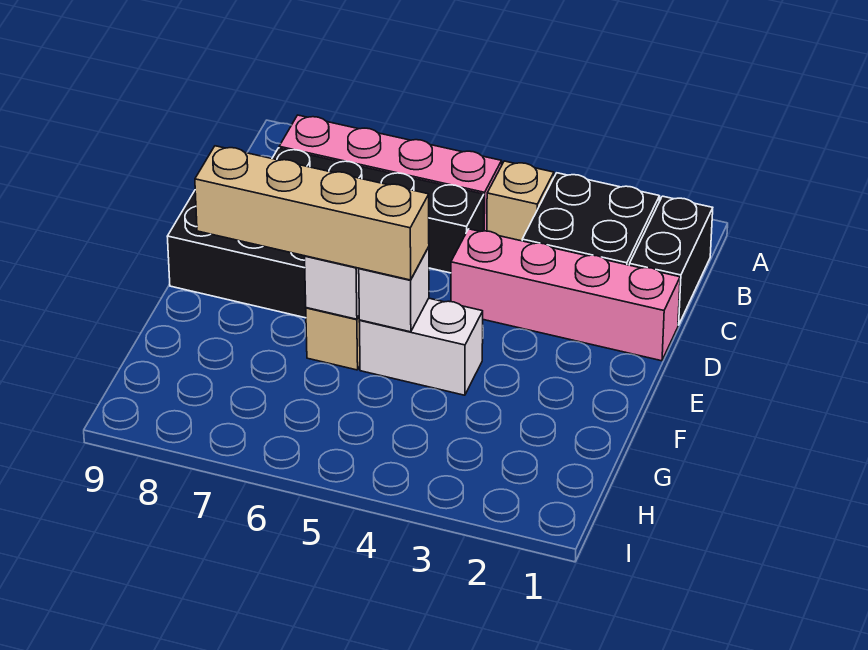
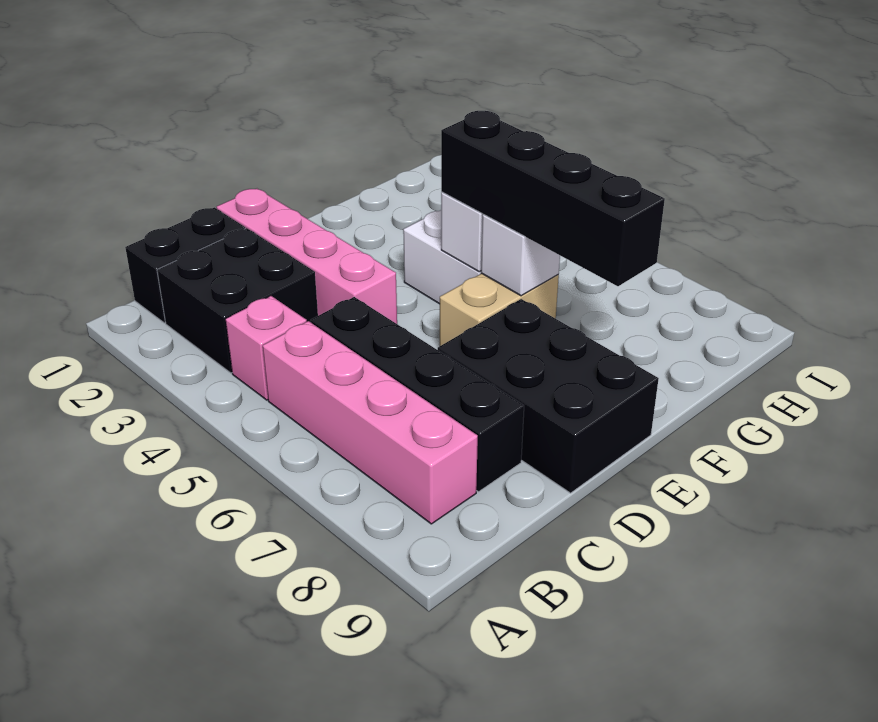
tan brick B4 level 1 -> pink brick B4 level 1
tan brick F5:F8 level 3 -> black brick F5:F8 level 3

